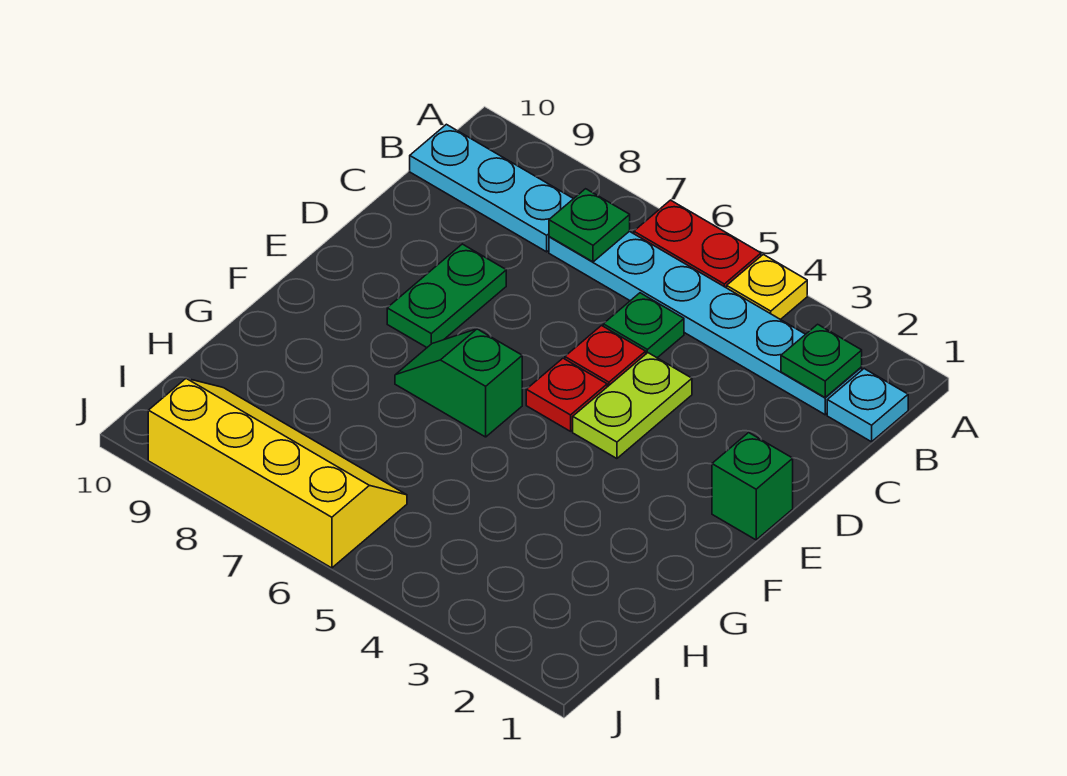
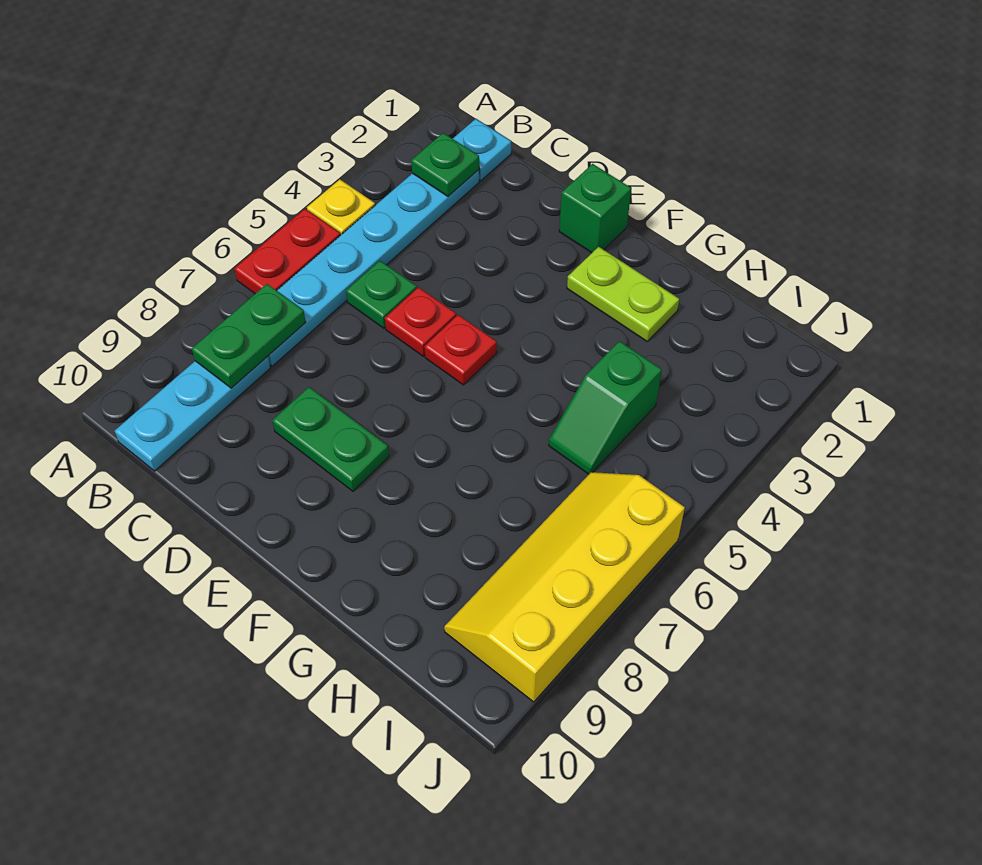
green plate B7 level 2 -> green plate B7:B8 level 2
lime plate D4:E4 level 1 -> lime plate F2:G2 level 1
green slope F6:F7 level 1 top 6 -> green slope H4:H5 level 1 top 4

